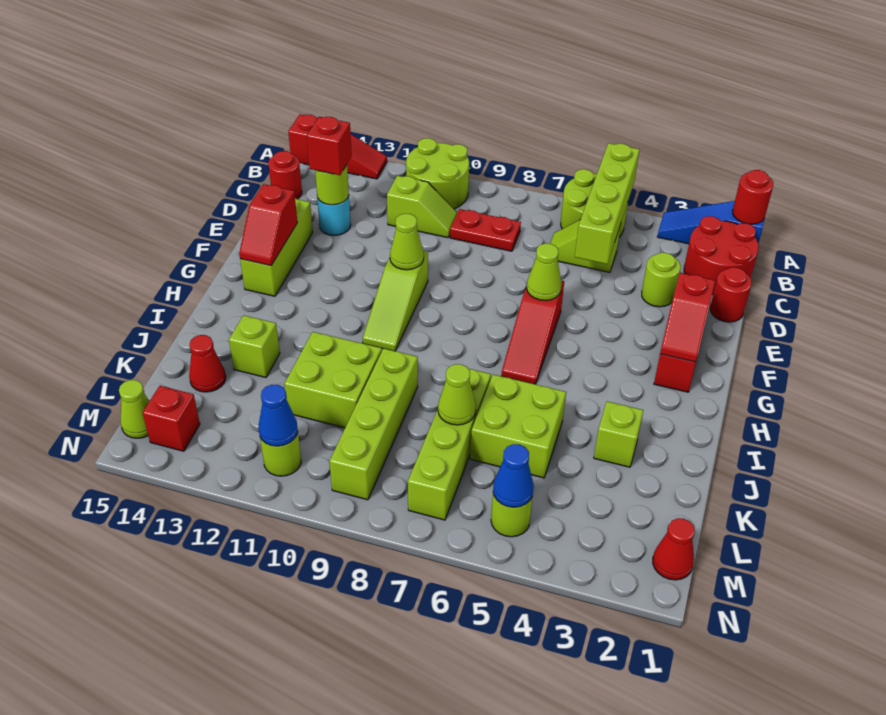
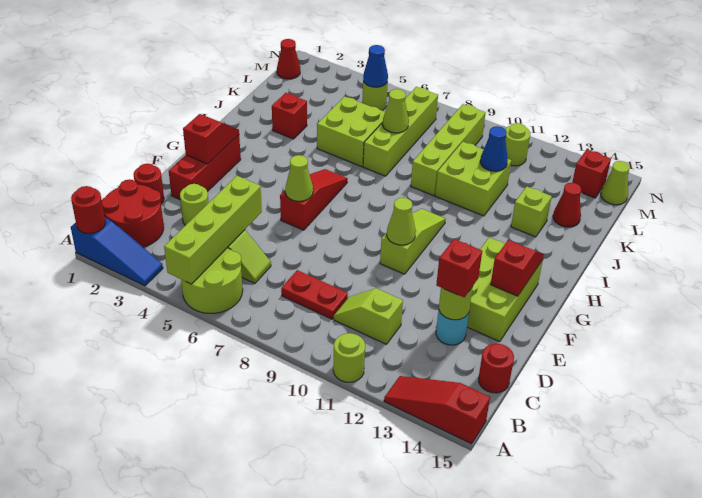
lime round brick A10:B11 level 1 -> lime round brick A11 level 1
lime brick E14:G14 level 1 -> lime brick E13:G14 level 1
lime brick J3 level 1 -> red brick J3 level 1
blue cone M11 level 2 -> blue cone K11 level 2

